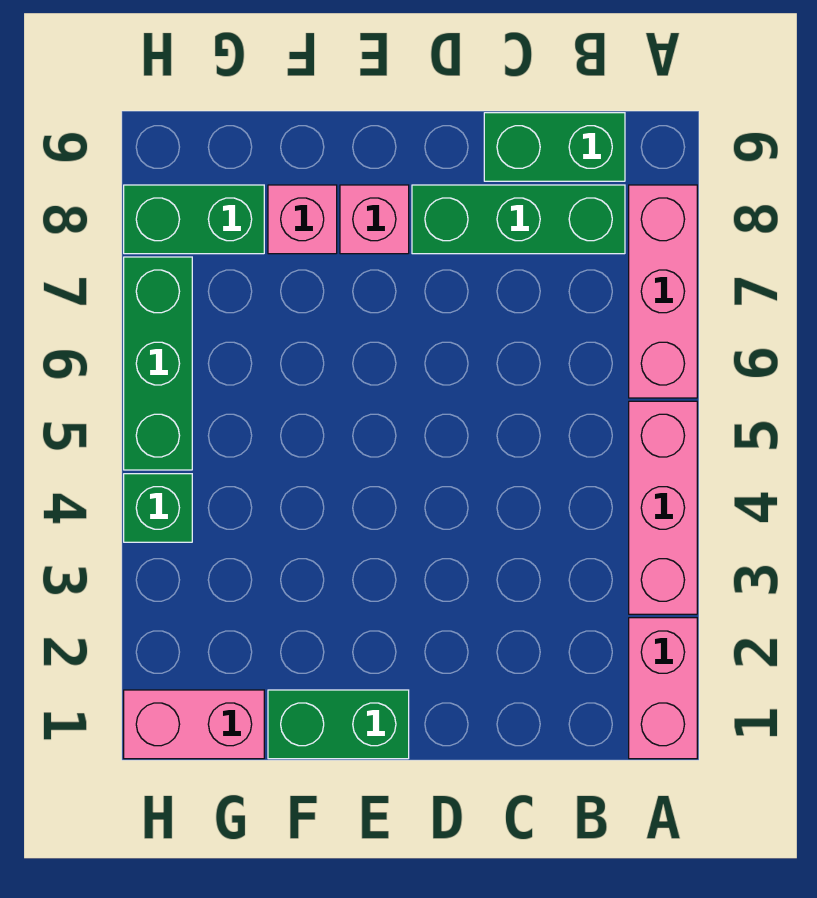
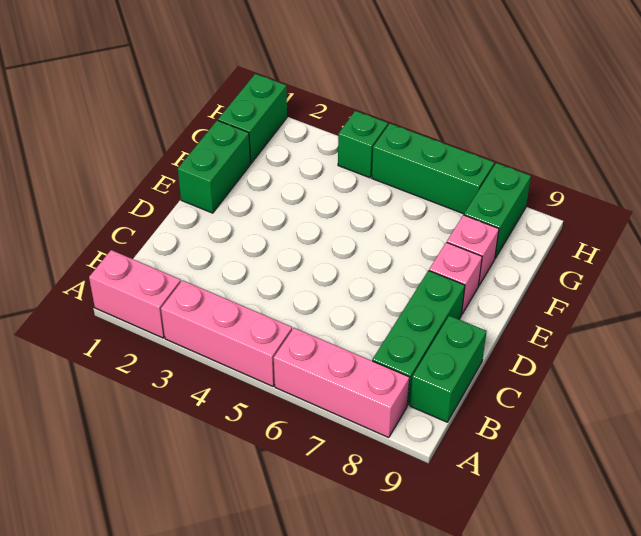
pink brick G1:H1 level 1 -> green brick G1:H1 level 1

